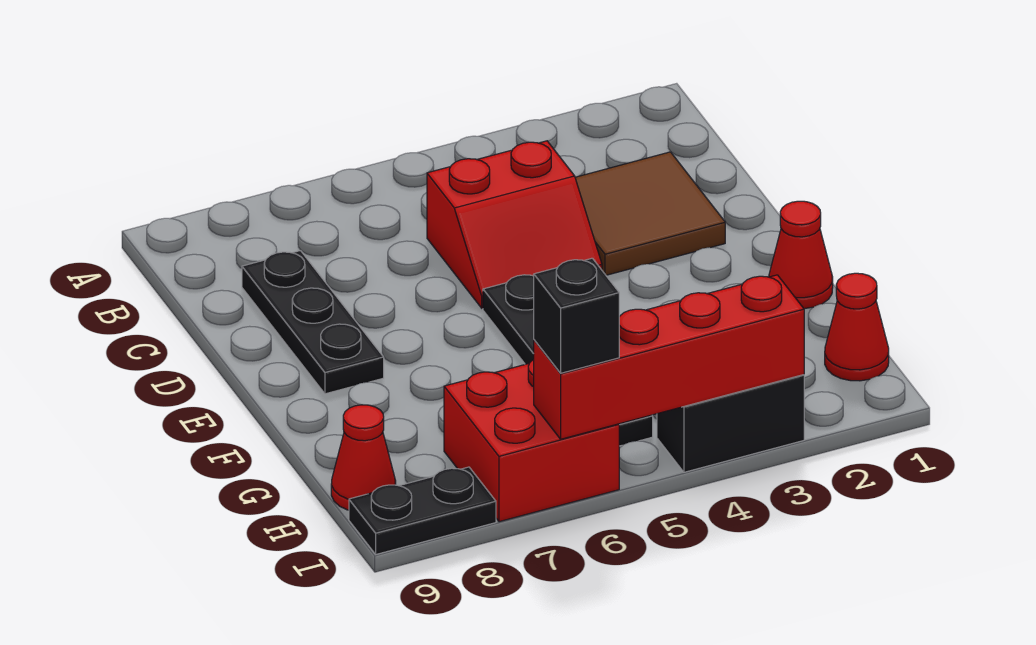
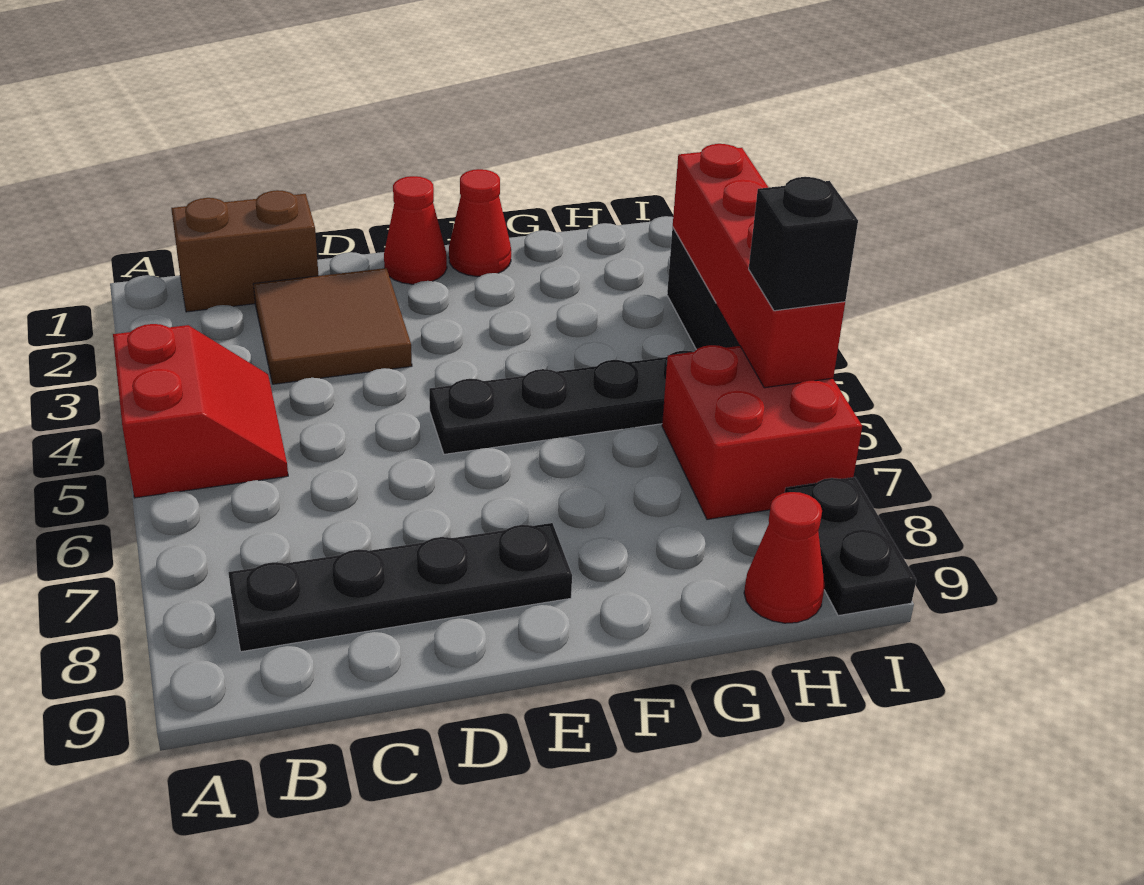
none -> brown brick B1:C1 level 1
red slope C4:D5 level 1 top C -> red slope A4:B5 level 1 top A
black plate C8:E8 level 1 -> black plate B8:E8 level 1
red cone H1 level 1 -> red cone E1 level 1

